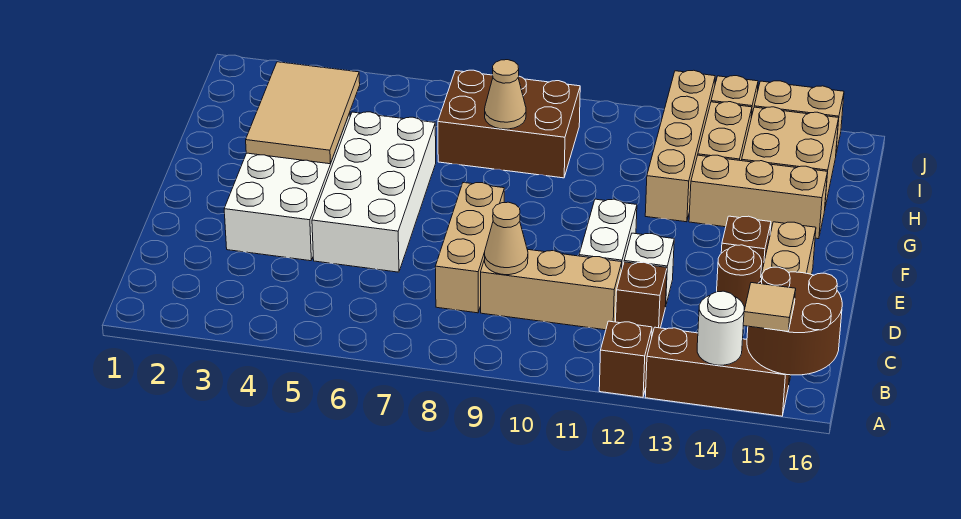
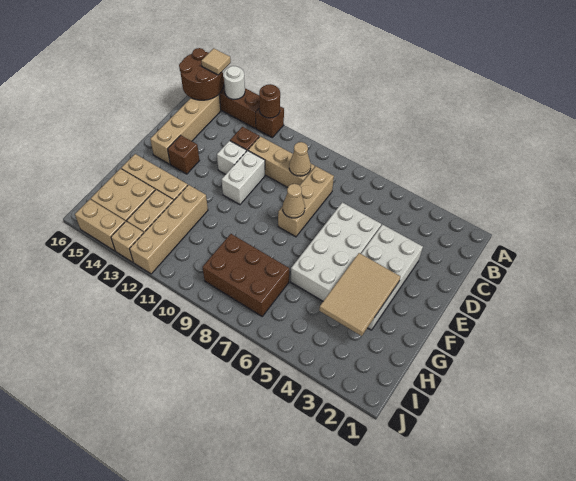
brown round brick D14 level 1 -> brown round brick A12 level 2
tan cone H8 level 2 -> tan cone E8 level 2

